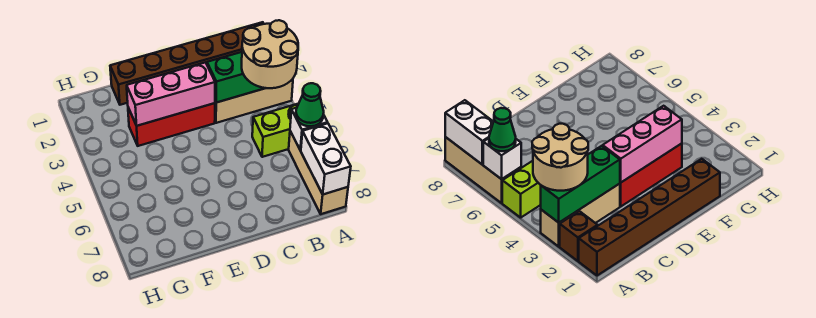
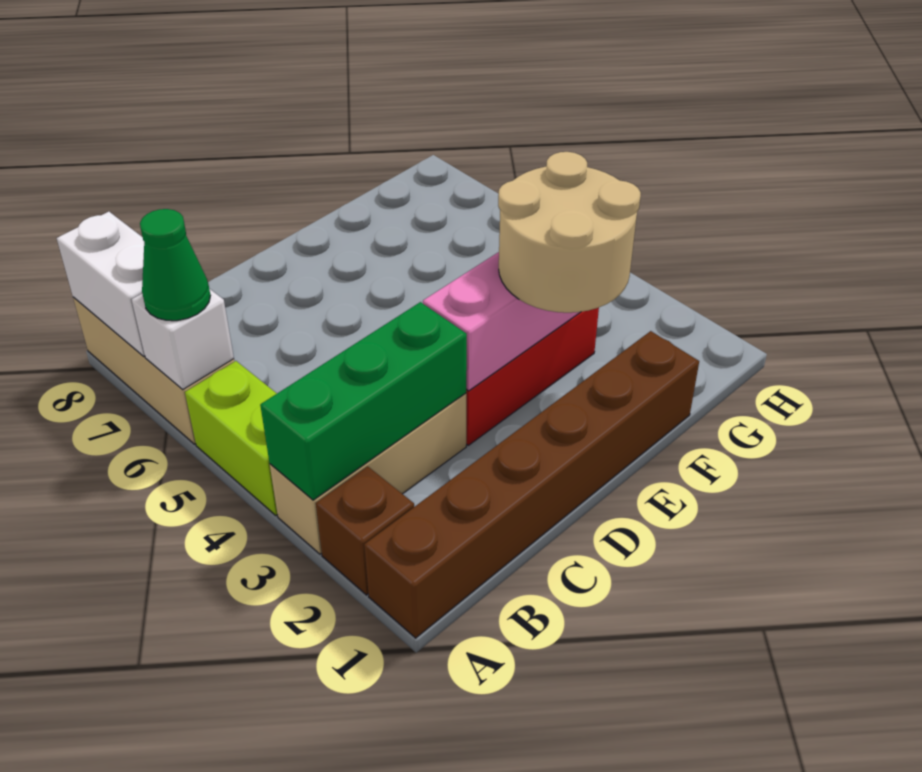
tan round brick A3:B4 level 3 -> tan round brick E2:F3 level 3
lime brick A5:B5 level 1 -> lime brick A4:A5 level 1

